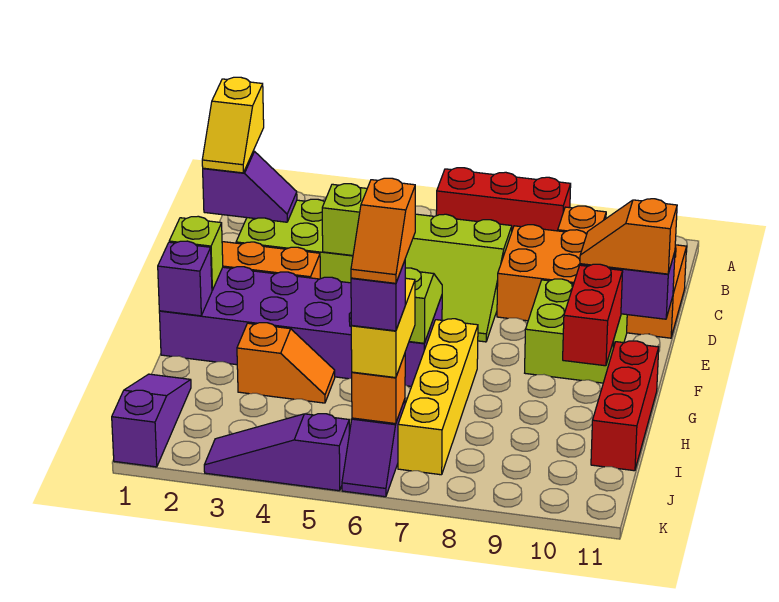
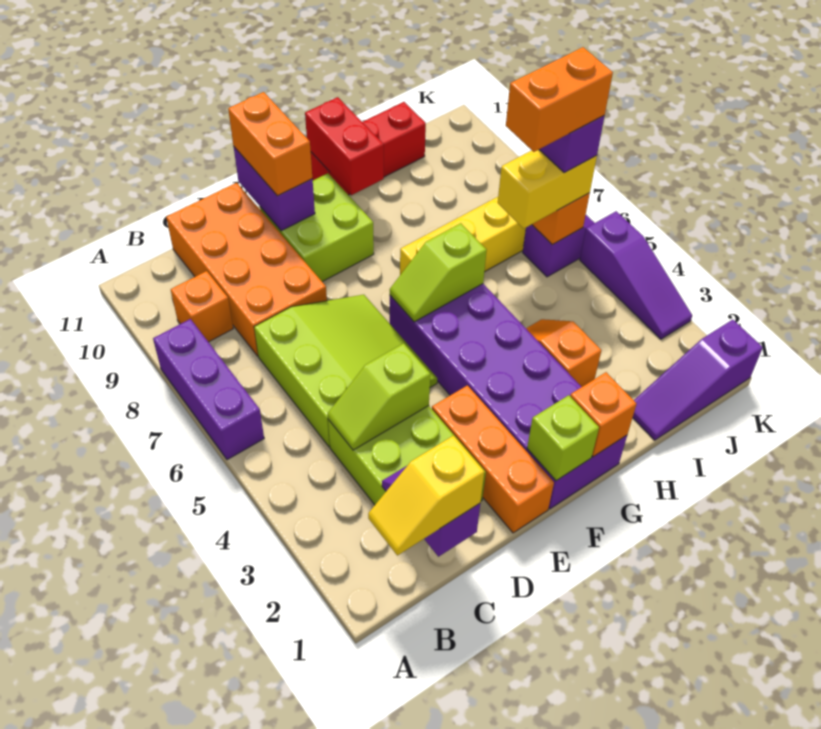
red brick A6:A8 level 1 -> purple brick A6:A8 level 1
yellow slope B1:C1 level 3 top B -> yellow slope B1:C1 level 3 top C
orange slope E10:E11 level 3 top 11 -> orange brick E10:E11 level 3
red brick F10:G10 level 2 -> red brick G10:G11 level 2
purple brick G1 level 2 -> orange brick G1 level 2
orange slope I6:J6 level 5 top I -> orange brick I6:J6 level 5

